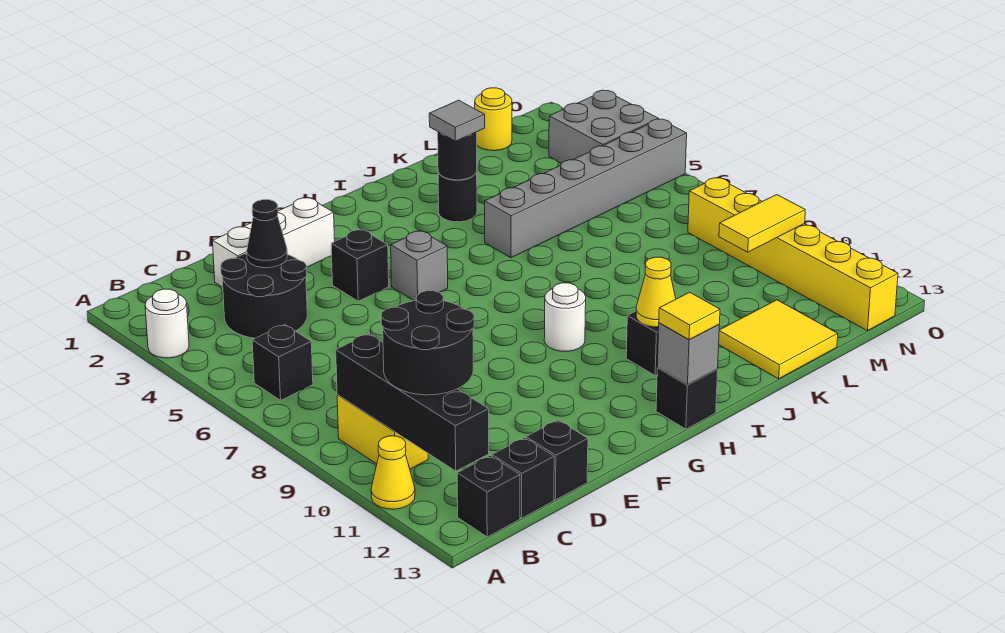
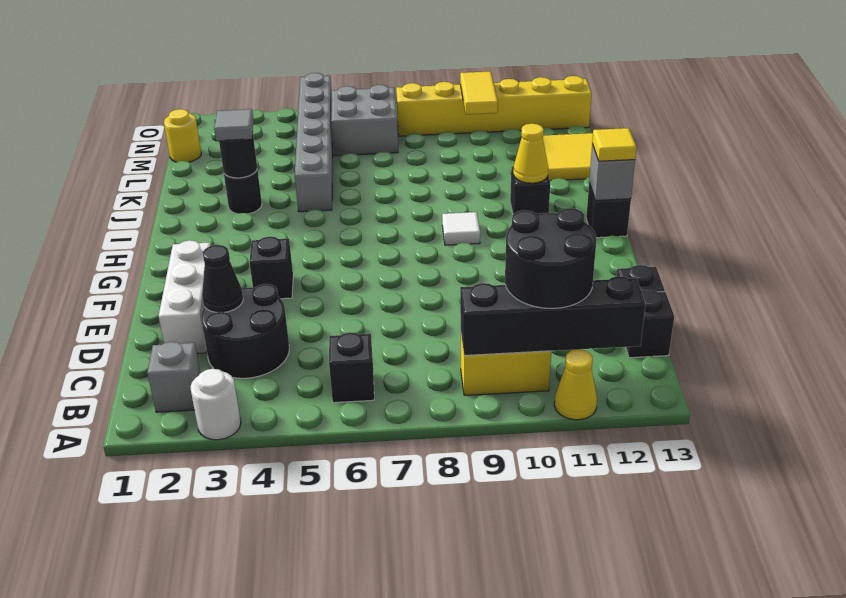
black brick B13 level 1 -> none
grey brick G5 level 1 -> grey brick B2 level 1
white round brick H9 level 1 -> white tile H9 level 1
grey brick N3:O4 level 1 -> grey brick M6:N7 level 1

